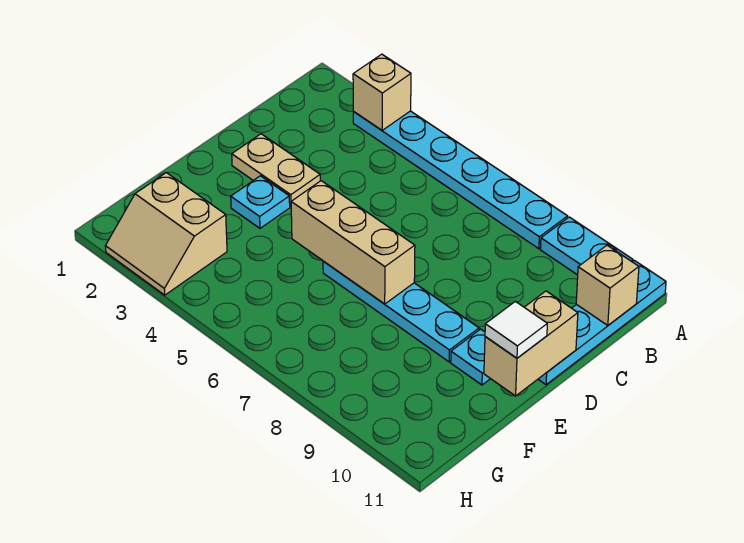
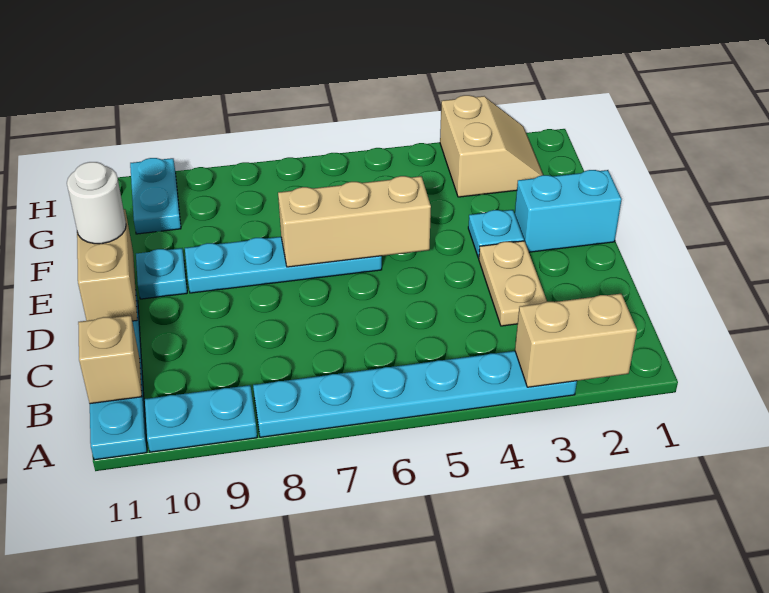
tan brick A3 level 2 -> tan brick A2:A3 level 2
tan plate D2:D3 level 1 -> tan plate C3:D3 level 1
none -> cyan brick E1:E2 level 1
white tile E11 level 3 -> white round brick E11 level 3
tan slope G2:H3 level 1 top G -> tan slope G2:H3 level 1 top 3
none -> cyan plate G10:H10 level 1

